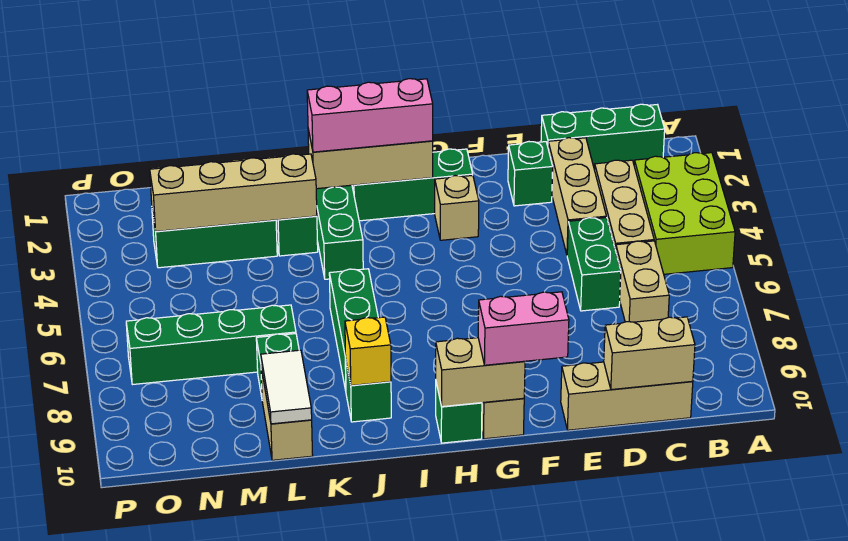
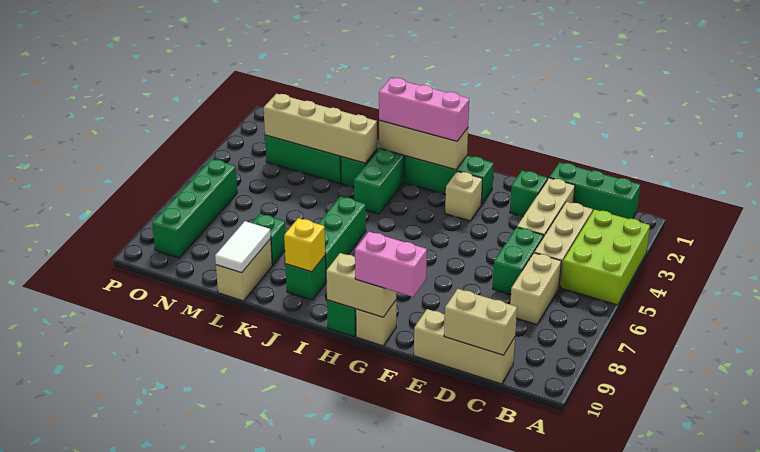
green brick L7:O7 level 1 -> green brick O6:O9 level 1

